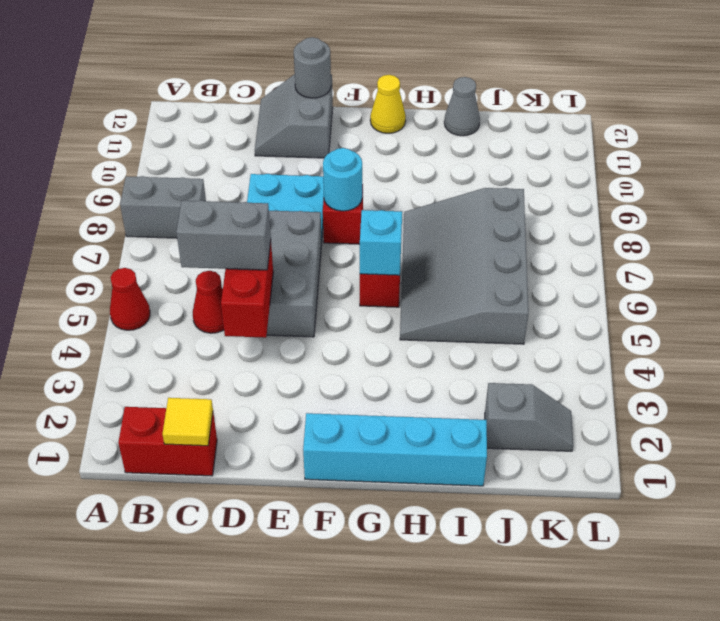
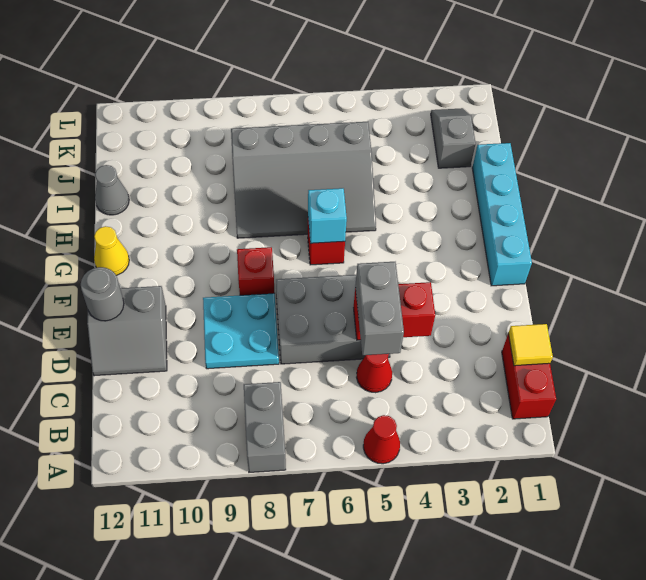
cyan round brick F8 level 2 -> none

